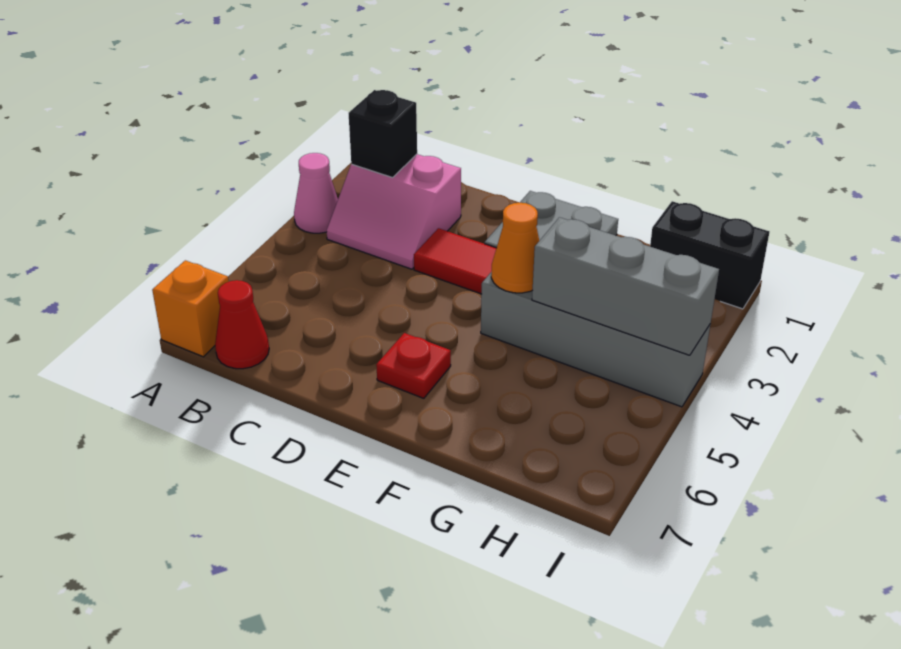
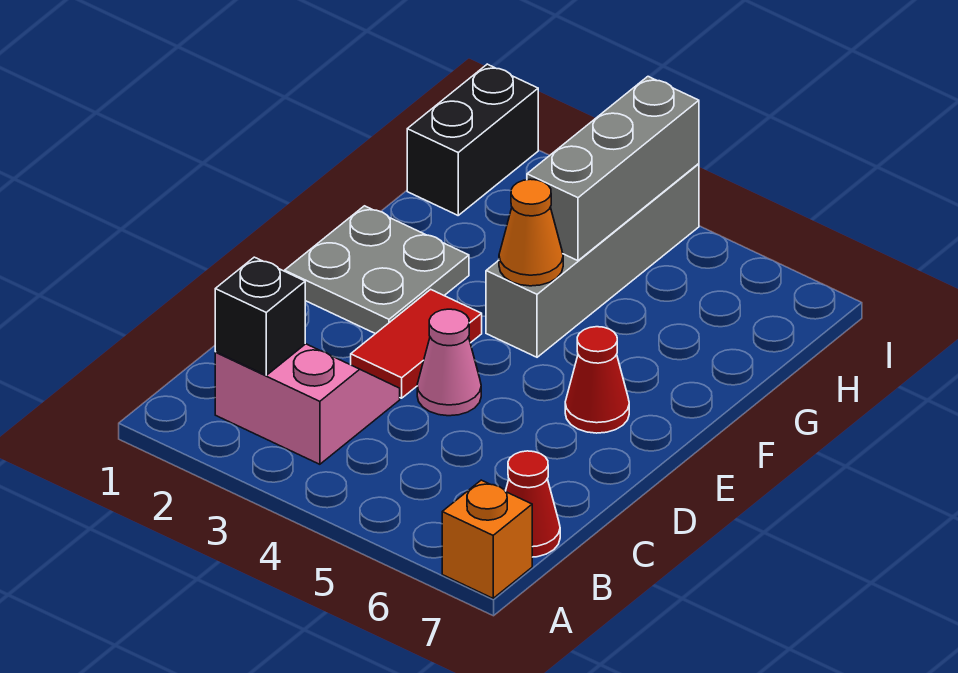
pink cone A3 level 1 -> pink cone D4 level 1
pink slope B2:C3 level 1 top 2 -> pink slope B2:C3 level 1 top B
red plate E6 level 1 -> red cone E6 level 1

